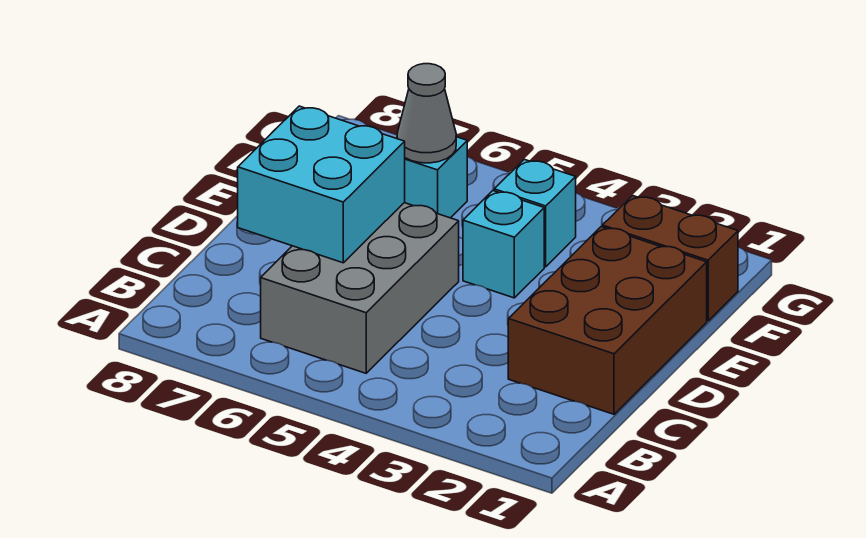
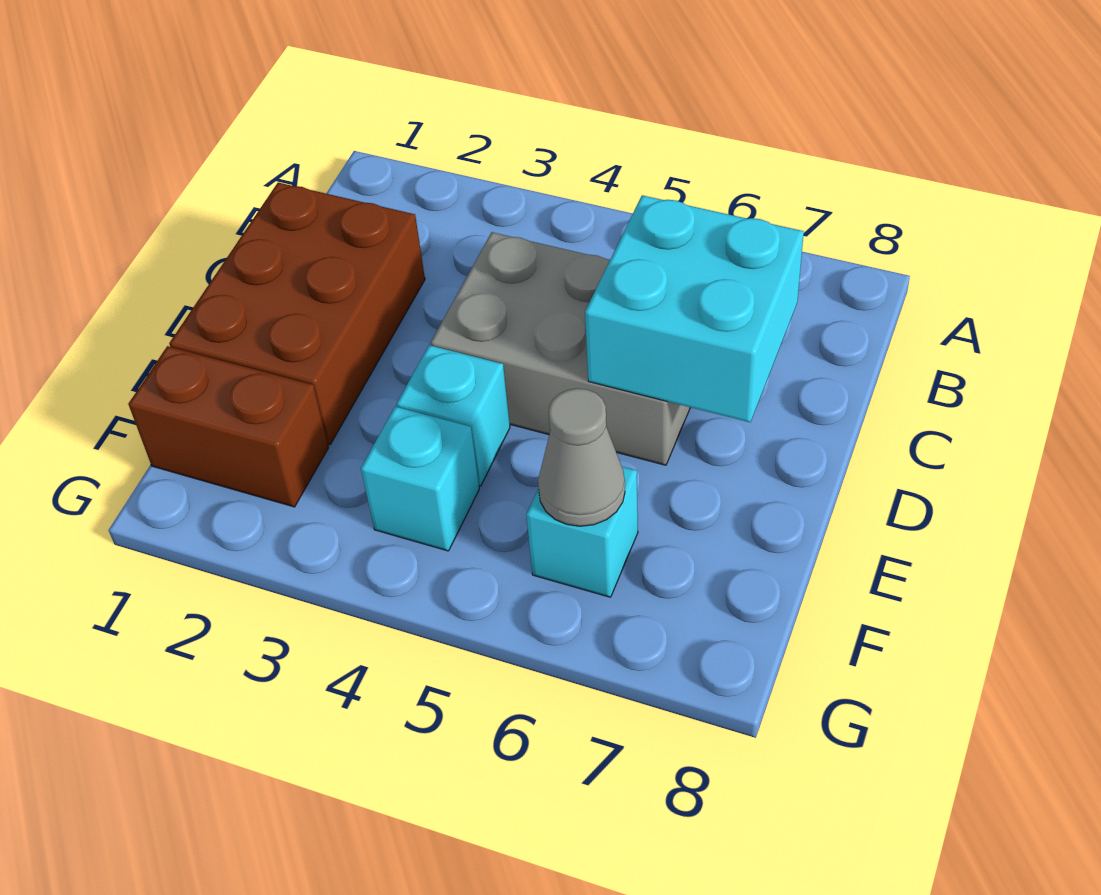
grey brick B5:D6 level 1 -> grey brick C4:D6 level 1

